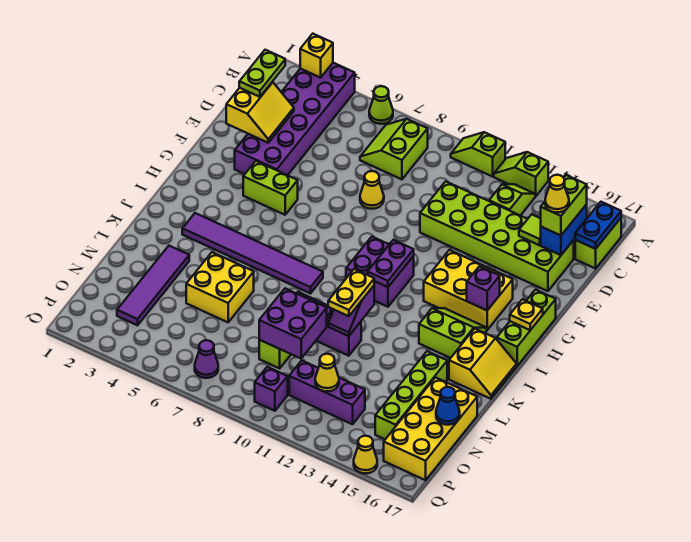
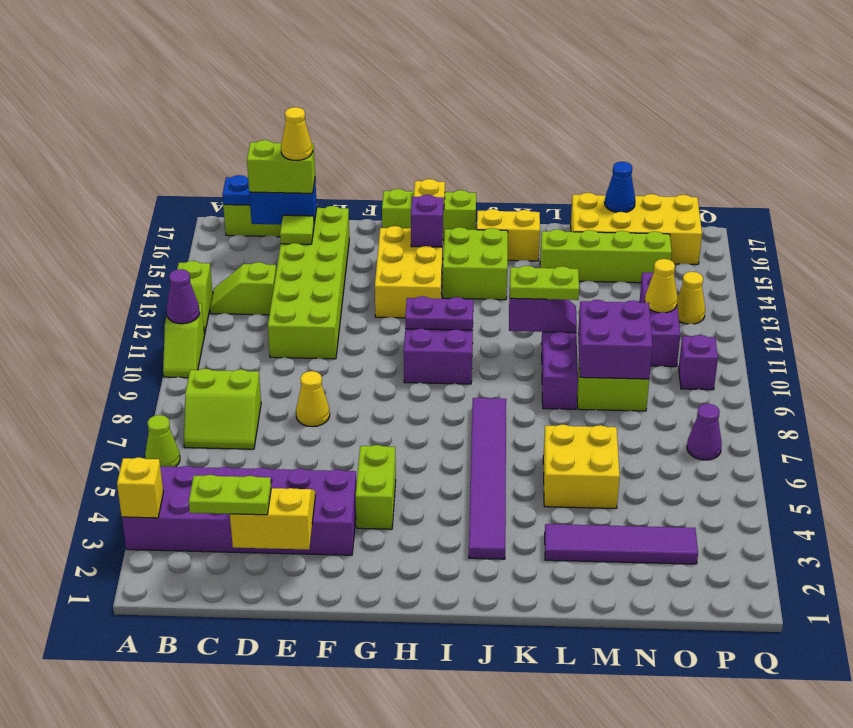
none -> purple cone A11 level 2
lime slope I14:J15 level 1 top J -> lime brick I14:J15 level 1
yellow plate K11:L11 level 3 -> lime plate K11:L11 level 3
yellow cone Q15 level 1 -> yellow cone P13 level 1

